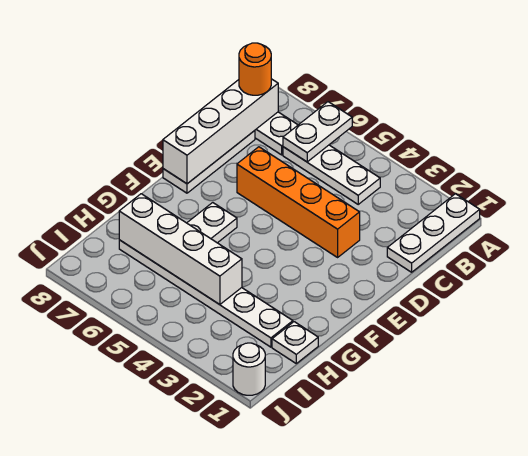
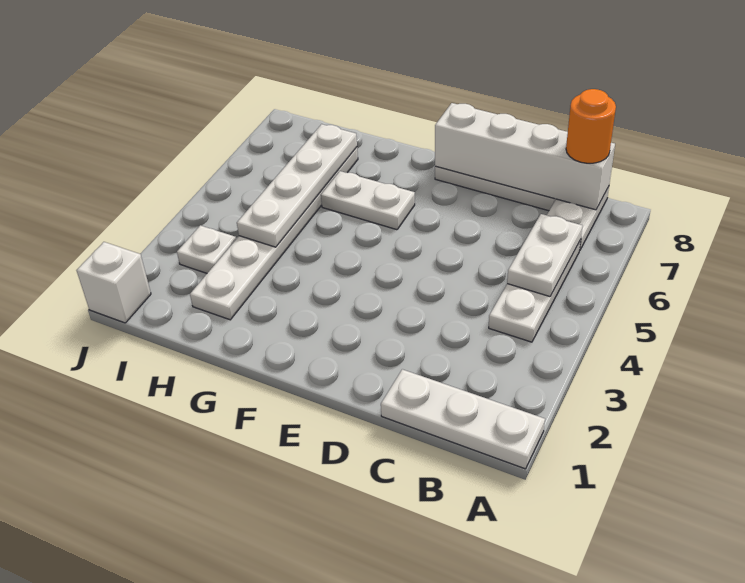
white plate A6:B6 level 2 -> white plate B5:B6 level 2
orange brick D3:D6 level 1 -> none
white plate H1 level 1 -> white plate I3 level 1
white brick H4:H7 level 2 -> white plate H4:H7 level 2
white round brick J1 level 1 -> white brick J1 level 1

